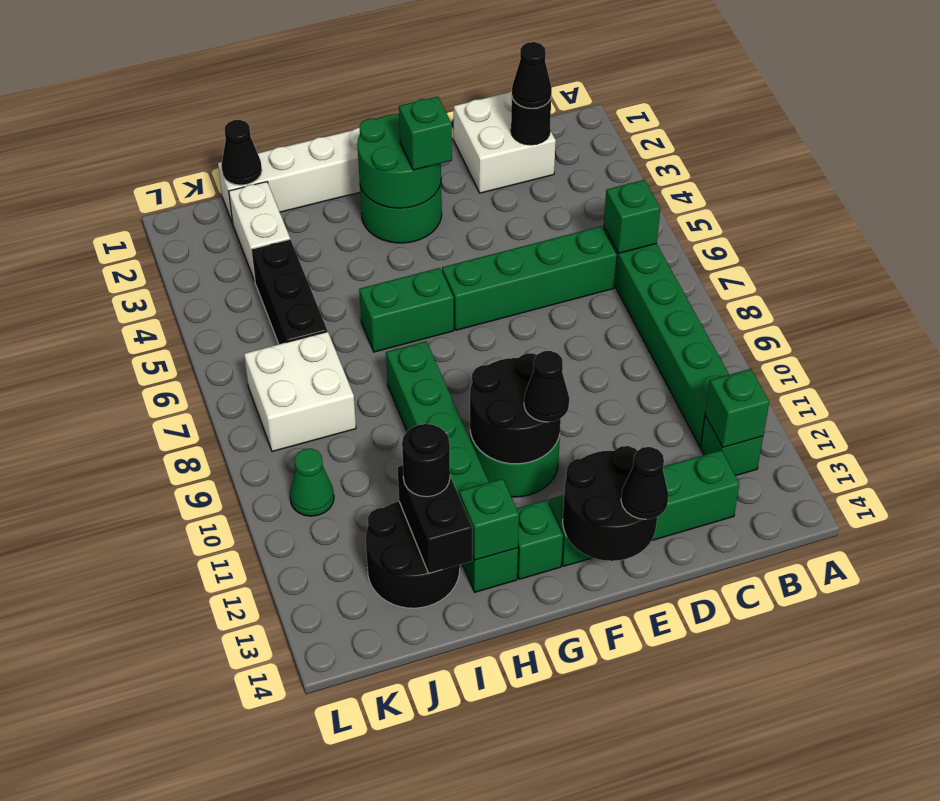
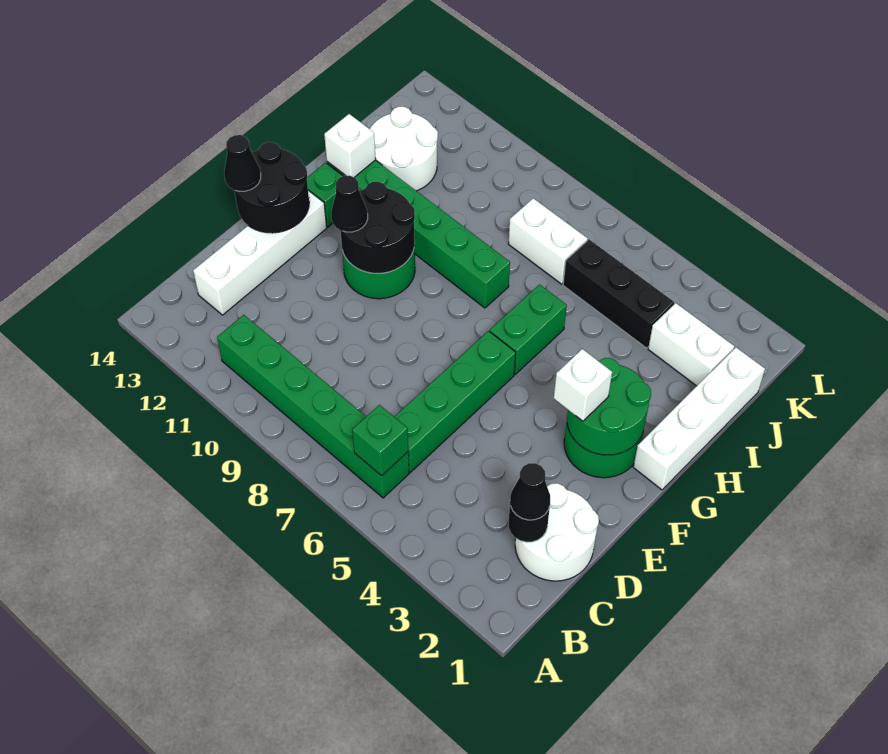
green brick B12 level 1 -> none
green brick B12 level 2 -> none
white brick C1:D2 level 1 -> white round brick C1:D2 level 1
green brick C13:F13 level 1 -> white brick C13:F13 level 1
green brick F3 level 3 -> white brick F3 level 3
green brick H13 level 2 -> white brick H13 level 2
black round brick I12:J13 level 1 -> white round brick I12:J13 level 1
black brick I12:I13 level 2 -> none
black round brick I12 level 3 -> none
black cone J1 level 2 -> none
white brick J7:K8 level 1 -> white brick J7:J8 level 1
green cone K10 level 1 -> none

